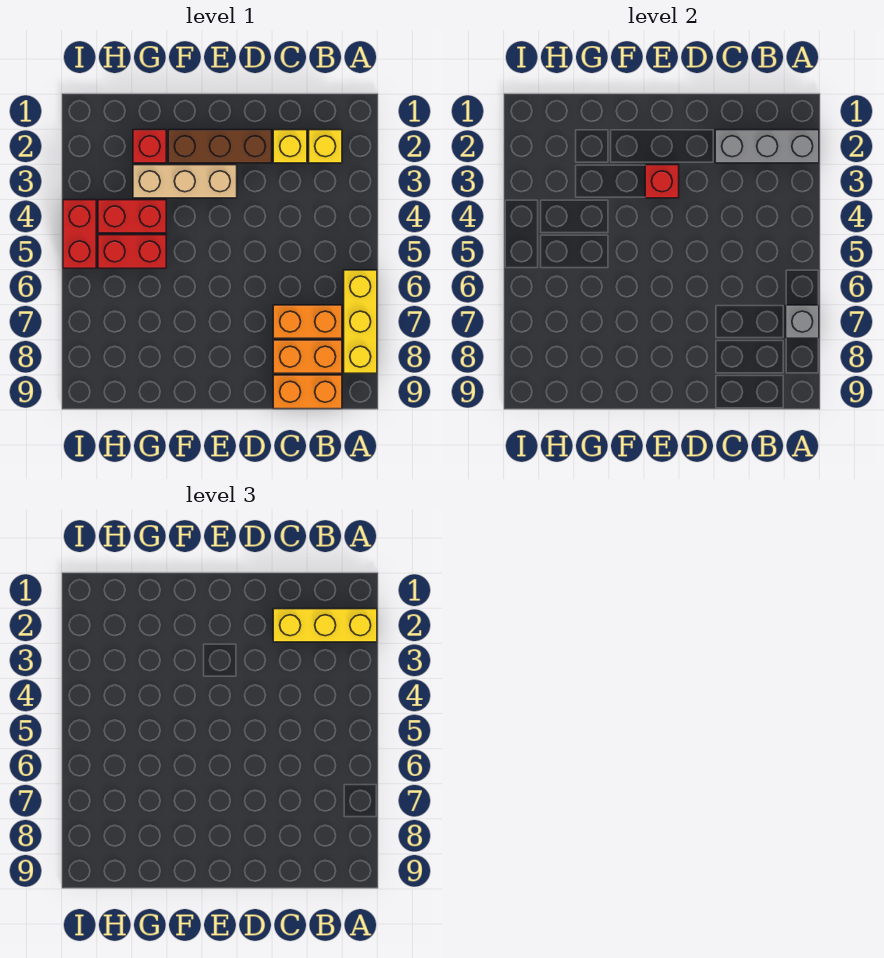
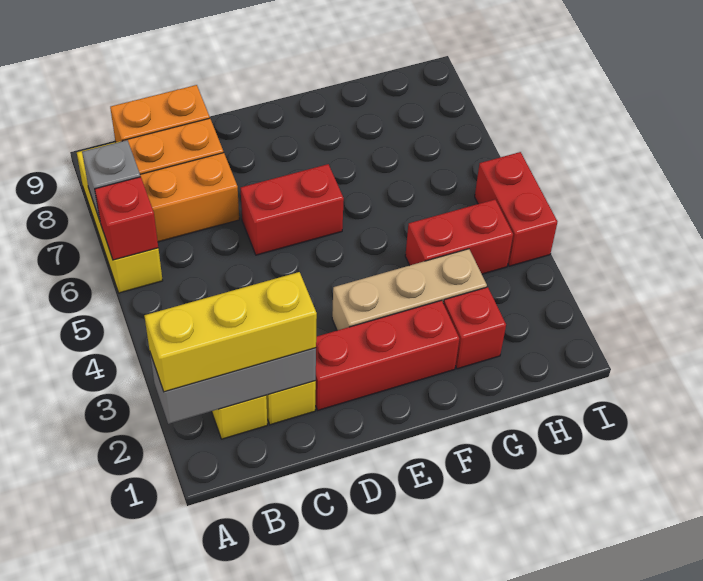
brown brick D2:F2 level 1 -> red brick D2:F2 level 1
red brick E3 level 2 -> red brick A6 level 2
red brick G5:H5 level 1 -> red brick D6:E6 level 1

